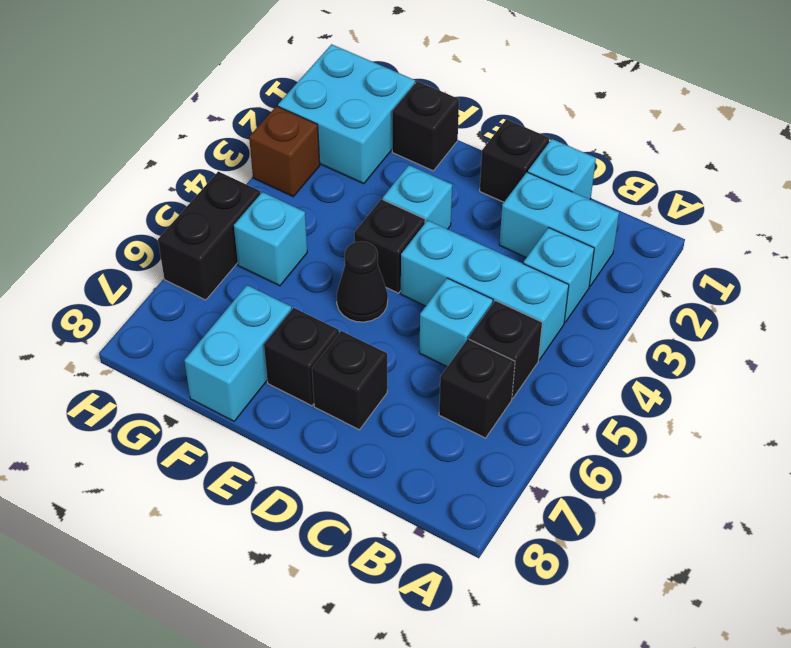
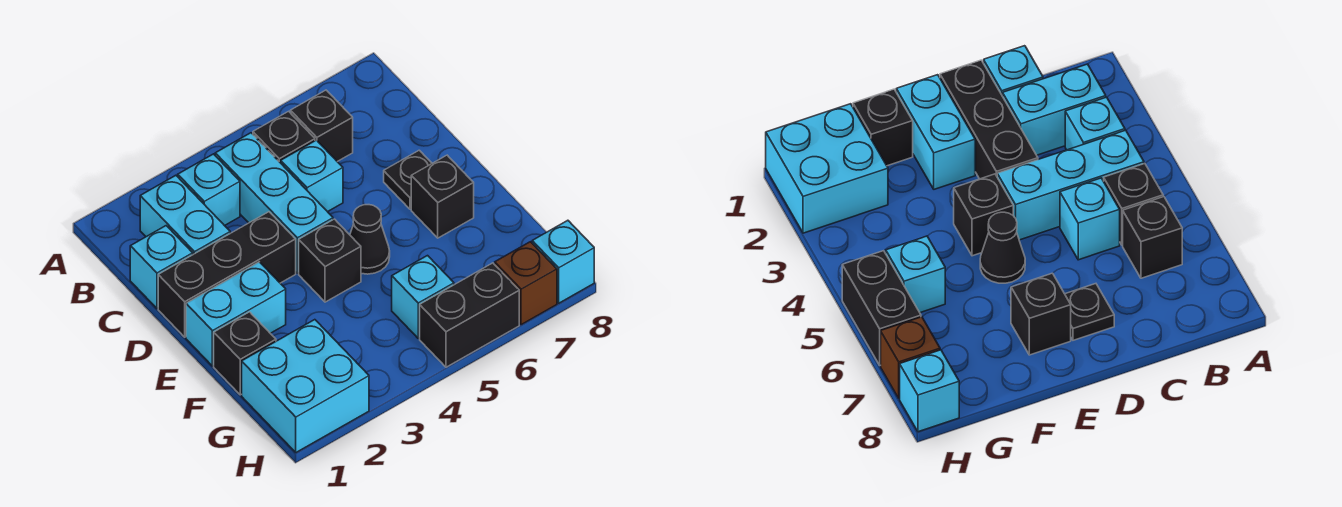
black brick D1 level 1 -> black brick D1:D3 level 1
black brick D7 level 1 -> black plate D7 level 1
cyan brick E3 level 1 -> cyan brick H8 level 1
cyan brick F7:F8 level 1 -> cyan brick E1:E2 level 1
brown brick H3 level 1 -> brown brick H7 level 1

